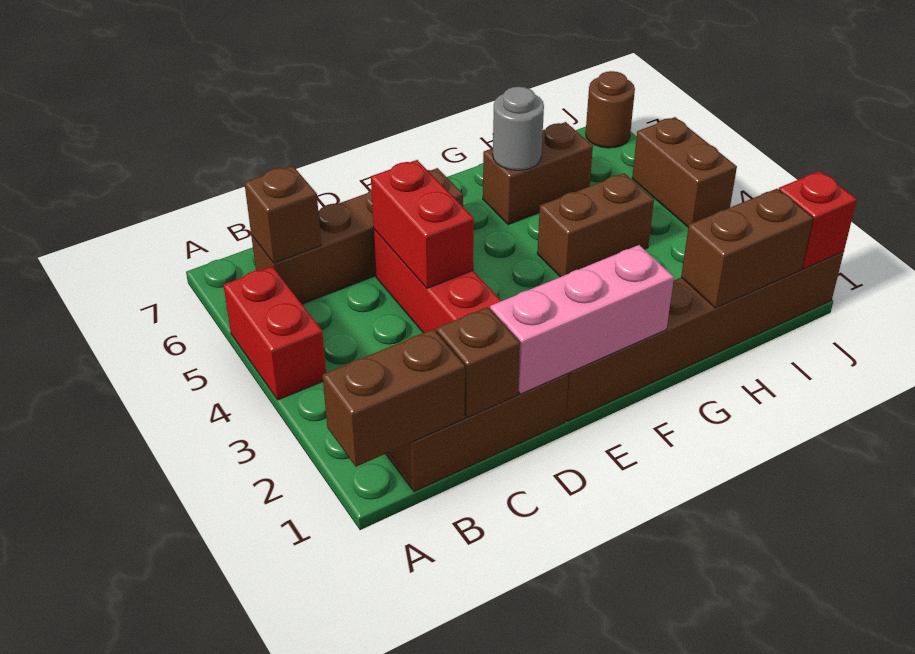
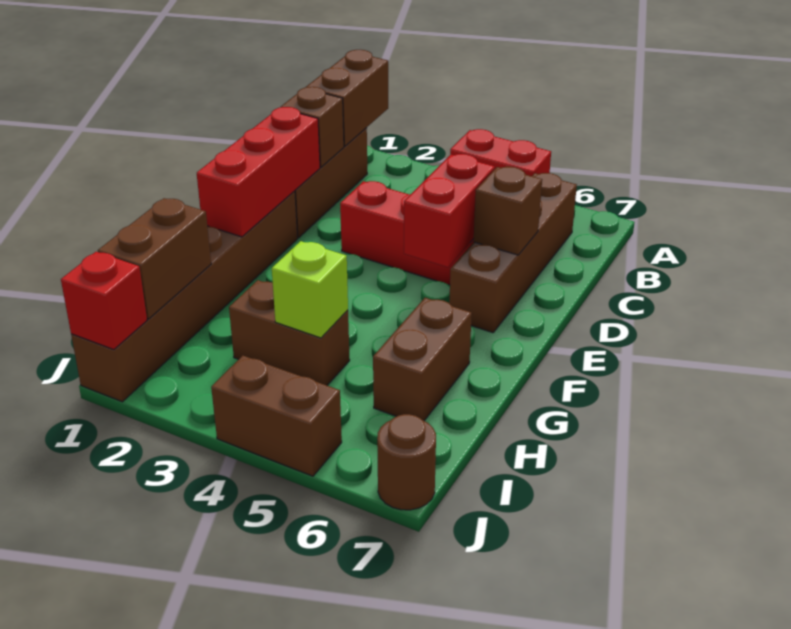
brown brick B6 level 2 -> brown brick D6 level 2
pink brick D1:F1 level 2 -> red brick D1:F1 level 2
red brick D4:D5 level 2 -> red brick D5:E5 level 2
brown brick G4:H4 level 1 -> brown brick H3:H4 level 1
grey round brick G6 level 2 -> none
none -> lime brick H4 level 2

